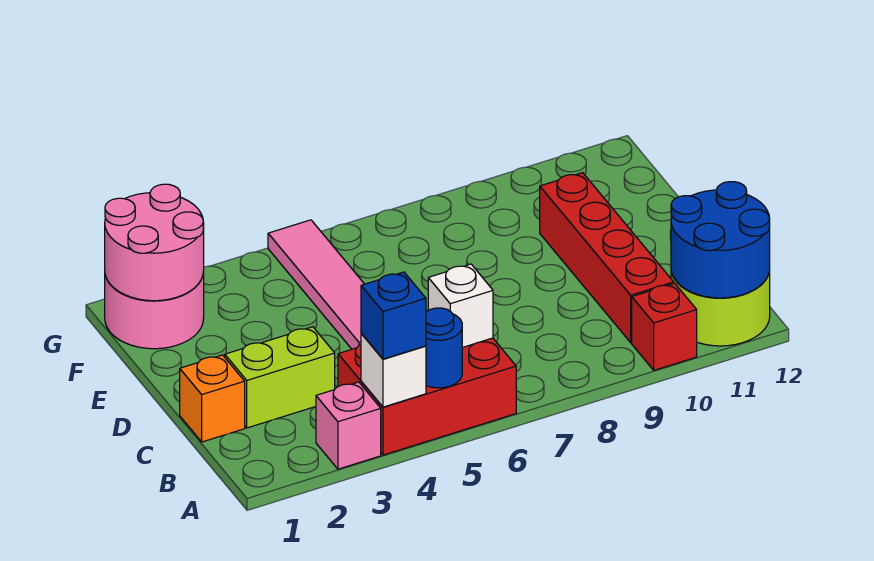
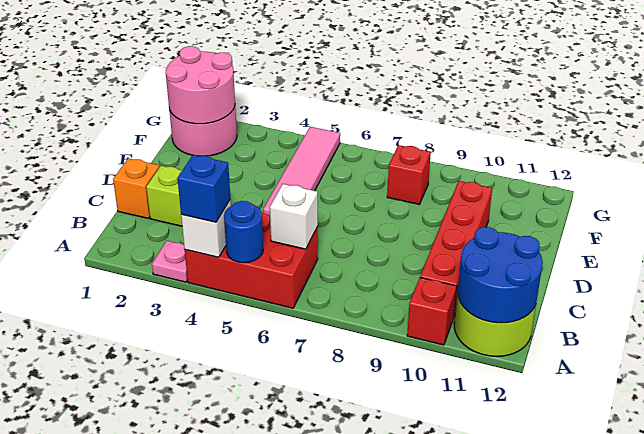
pink brick A3 level 1 -> pink plate A3 level 1
none -> red brick F8 level 1

